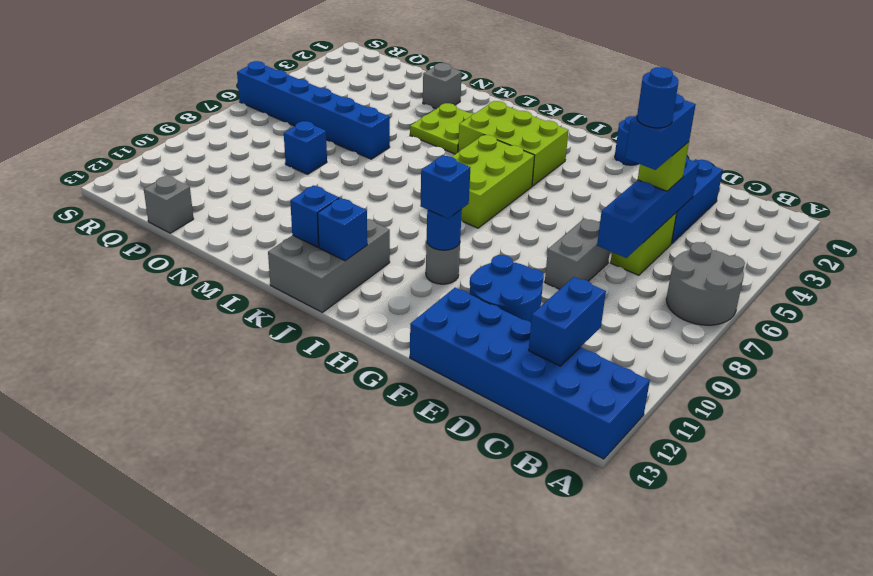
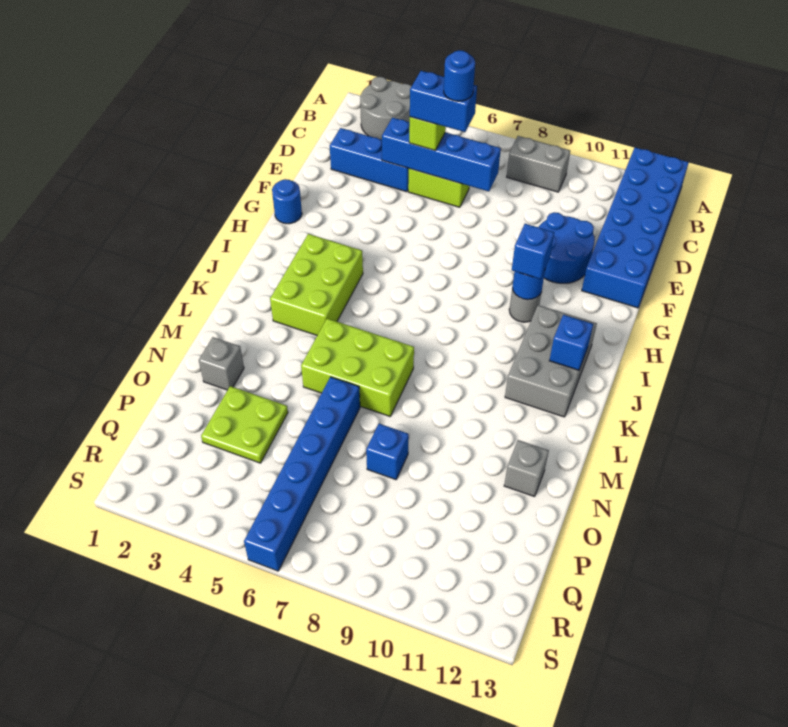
grey round brick A6:B7 level 1 -> grey round brick A2:B3 level 1
blue brick C11:C12 level 2 -> none
grey brick E7:E8 level 1 -> grey brick B8:B9 level 1
lime brick I5:J7 level 1 -> lime brick L5:M7 level 1
grey brick J11:K13 level 1 -> grey brick I11:K12 level 1
blue brick K12 level 2 -> none
lime plate L3:M4 level 1 -> lime plate O3:P4 level 1
grey brick P13 level 1 -> grey brick N12 level 1

